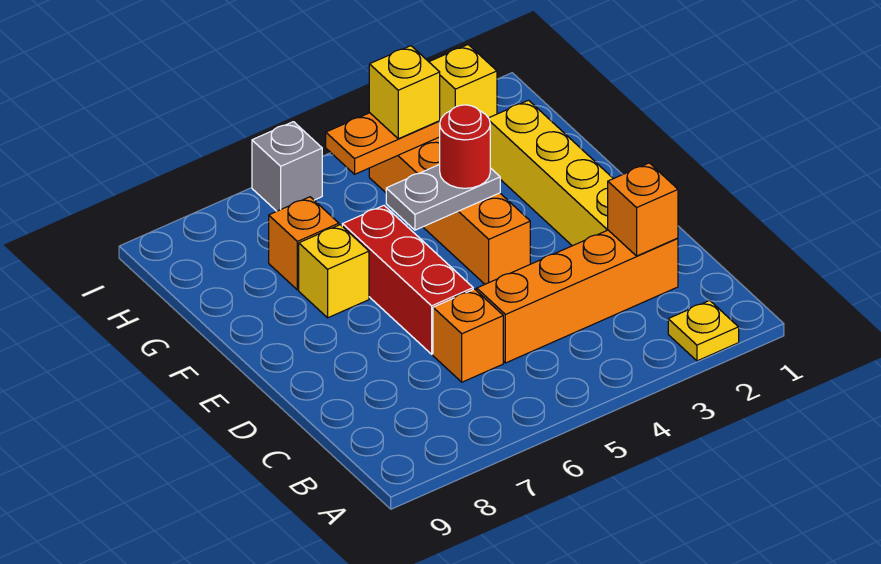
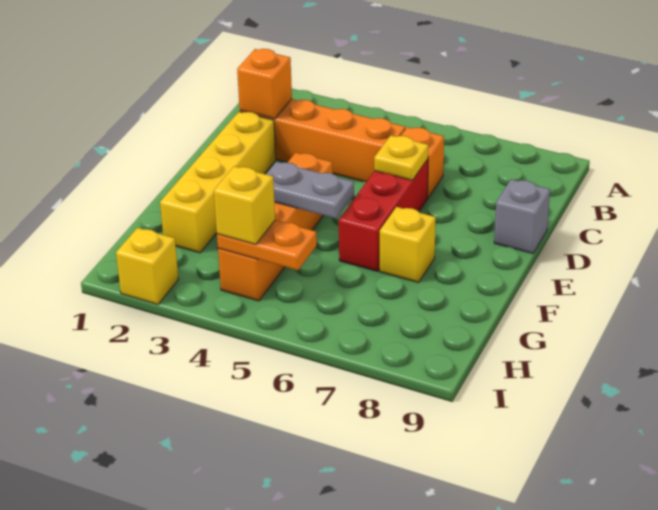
yellow plate A2 level 1 -> yellow plate D6 level 2
red round brick F4 level 3 -> none
orange brick G7 level 1 -> none
grey brick I6 level 1 -> grey brick D9 level 1

